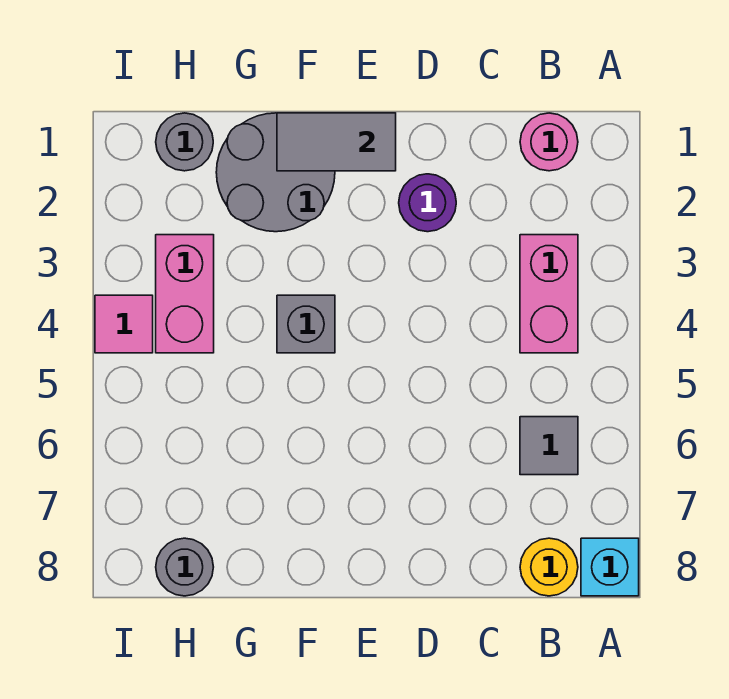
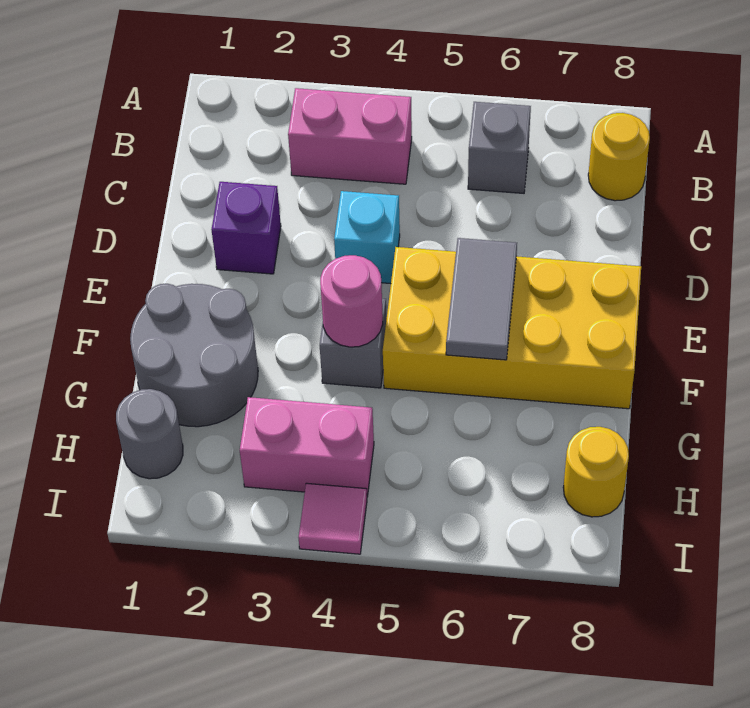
cyan brick A8 level 1 -> cyan brick D4 level 1
pink round brick B1 level 1 -> pink round brick F4 level 2
grey tile B6 level 1 -> grey brick B6 level 1
purple round brick D2 level 1 -> purple brick D2 level 1
grey tile E1:F1 level 2 -> grey tile E6:F6 level 2
none -> yellow brick E5:F8 level 1
grey round brick H8 level 1 -> yellow round brick H8 level 1

